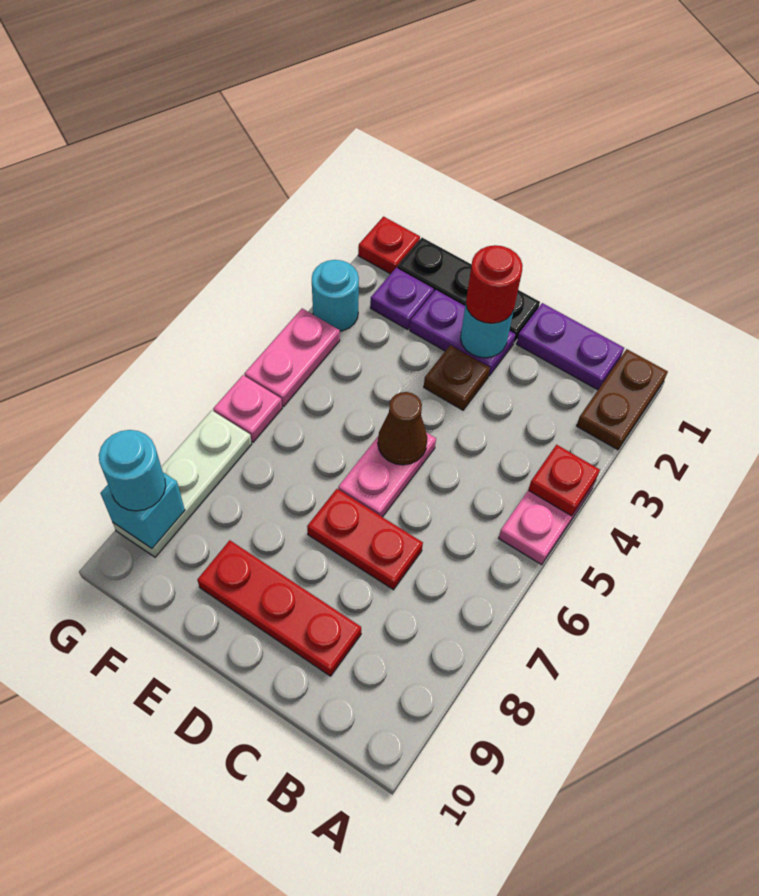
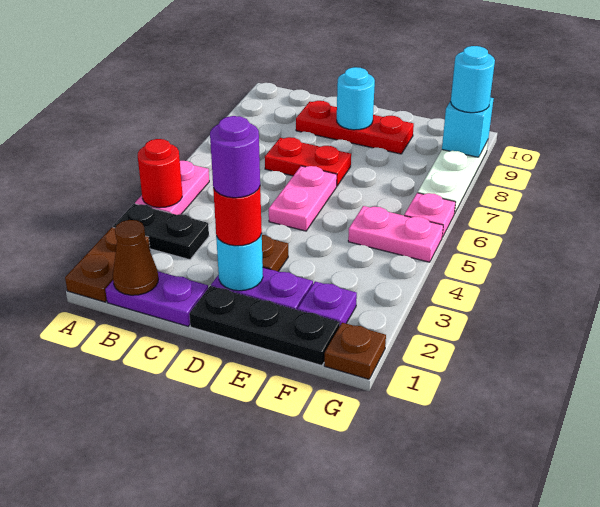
none -> black plate A3:B3 level 1
red plate A4 level 2 -> red round brick A4 level 2
none -> purple round brick D2 level 4
brown cone D5 level 2 -> brown cone B1 level 2
red plate G1 level 1 -> brown plate G1 level 1
cyan round brick G3 level 1 -> cyan round brick D9 level 2
pink plate G4:G5 level 1 -> pink plate F5:G5 level 1

